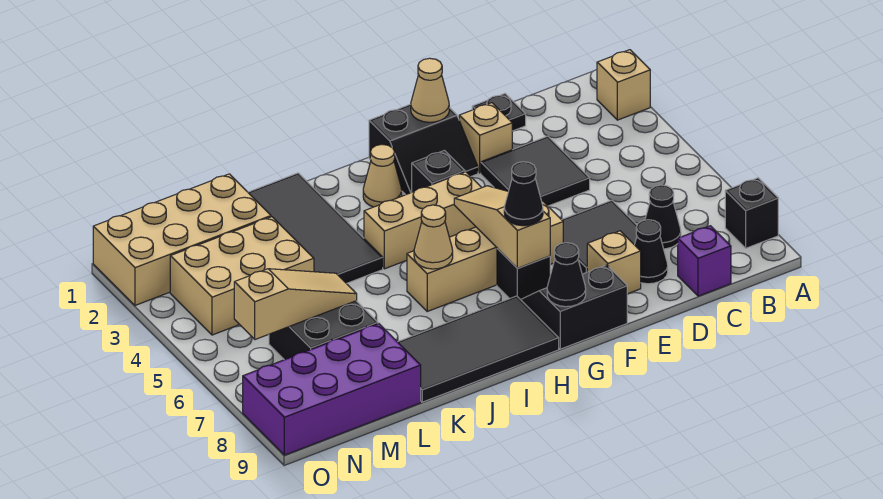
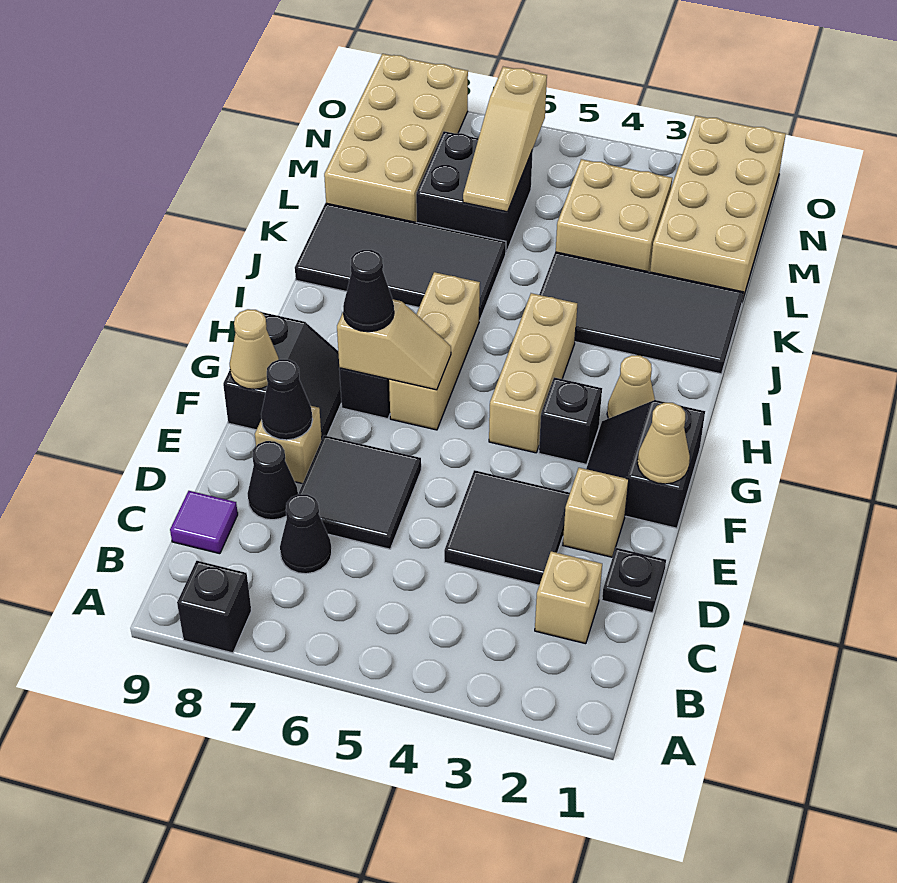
tan brick A2 level 1 -> tan brick C2 level 1
purple brick C9 level 1 -> purple tile C9 level 1
tan brick F6:I6 level 1 -> tan brick G6:I6 level 1
tan slope G5:G7 level 2 top 7 -> tan slope G6:G7 level 2 top 7
black cone G9 level 2 -> black cone E8 level 2
black tile H8:K9 level 1 -> black tile J6:K9 level 1
tan cone I6 level 2 -> tan cone F9 level 2
tan brick L3:N4 level 1 -> tan brick L3:M4 level 1
purple brick L8:O9 level 1 -> tan brick L8:O9 level 1

